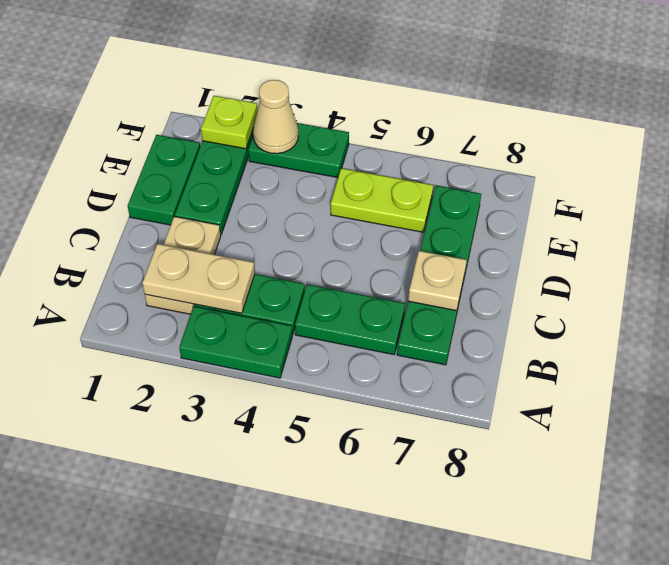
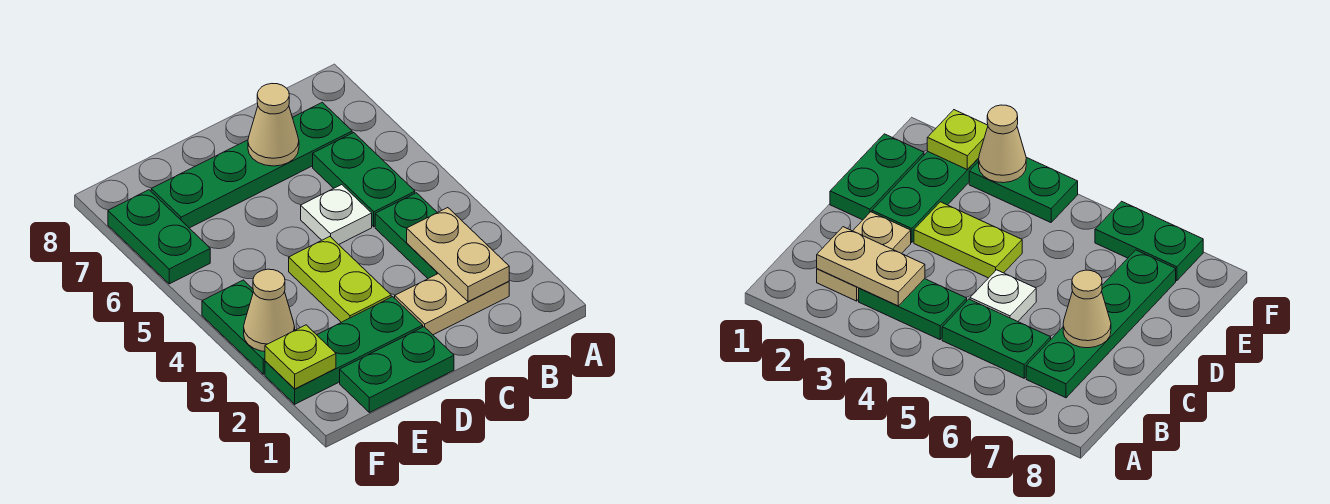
green plate A3:A4 level 1 -> green plate F6:F7 level 1
none -> white plate C5 level 1
tan plate C7 level 2 -> tan cone C7 level 2
lime plate E5:E6 level 1 -> lime plate D3:D4 level 1

